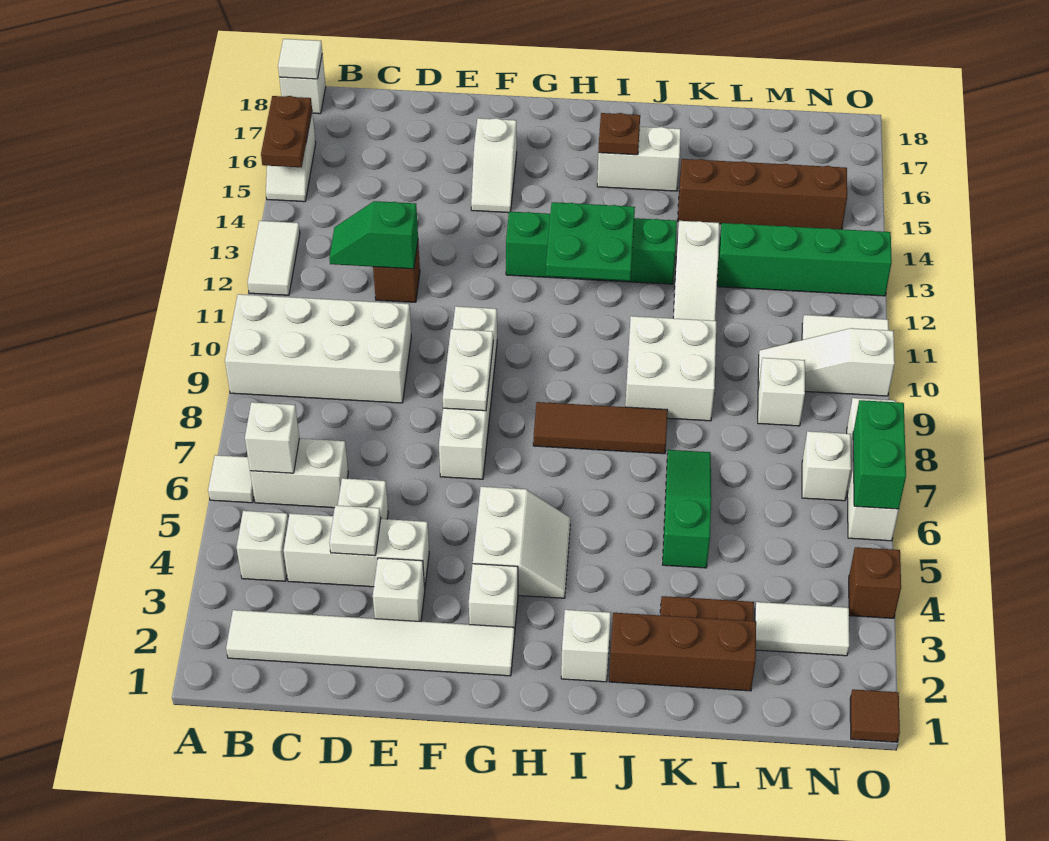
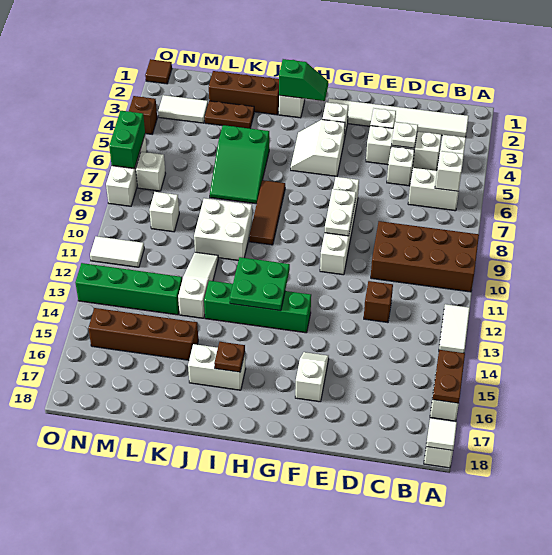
white tile A6 level 1 -> none
white brick A9:D10 level 1 -> brown brick A9:D10 level 1
green slope C12:D12 level 2 top D -> green slope H2:I2 level 2 top I
brown tile H8:J8 level 1 -> brown tile I7:I9 level 1
green slope K5:K7 level 1 top 5 -> green slope J5:K7 level 1 top 5
white slope M10:O10 level 1 top O -> none

